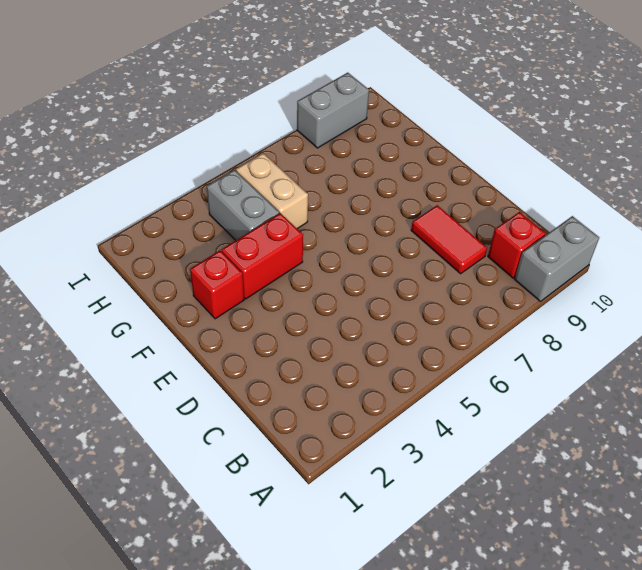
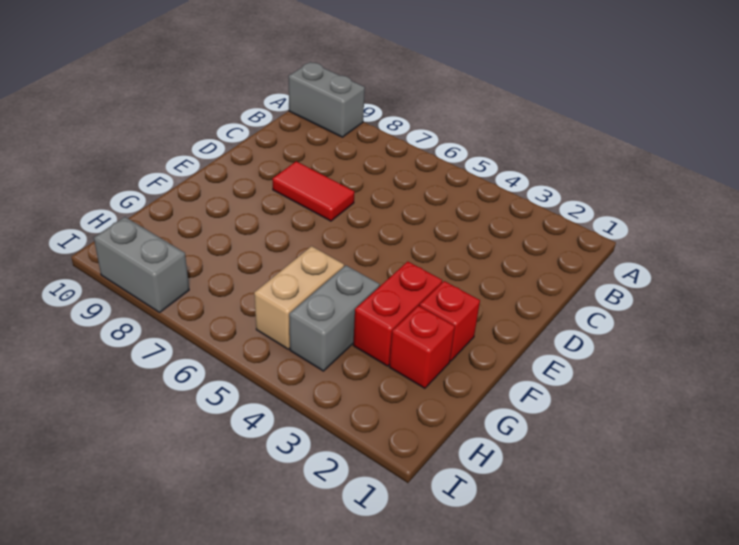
red brick B9 level 1 -> red brick G2 level 1
red tile C8:D8 level 1 -> red tile D7:D8 level 1
red brick F3:F4 level 1 -> red brick F3:G3 level 1

